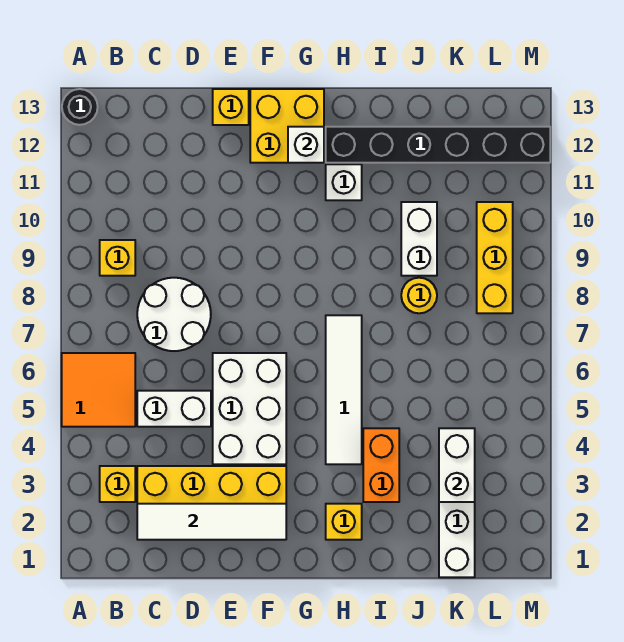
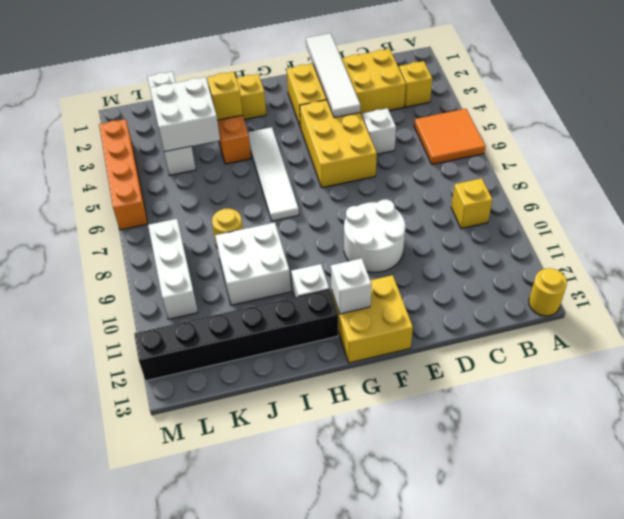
black round brick A13 level 1 -> yellow round brick A13 level 1
white tile C2:F2 level 2 -> white tile E1:E4 level 2
white brick C5:D5 level 1 -> white brick D5 level 1
white round brick C7:D8 level 1 -> white round brick E9:F10 level 1
white brick E4:F6 level 1 -> yellow brick E4:F6 level 1
yellow brick E13 level 1 -> yellow brick I3 level 2
white brick J9:J10 level 1 -> white brick I9:J10 level 1
white brick K3:K4 level 2 -> white brick J3:K4 level 2
yellow brick L8:L10 level 1 -> white brick L8:L10 level 1
none -> orange brick M3:M6 level 1

